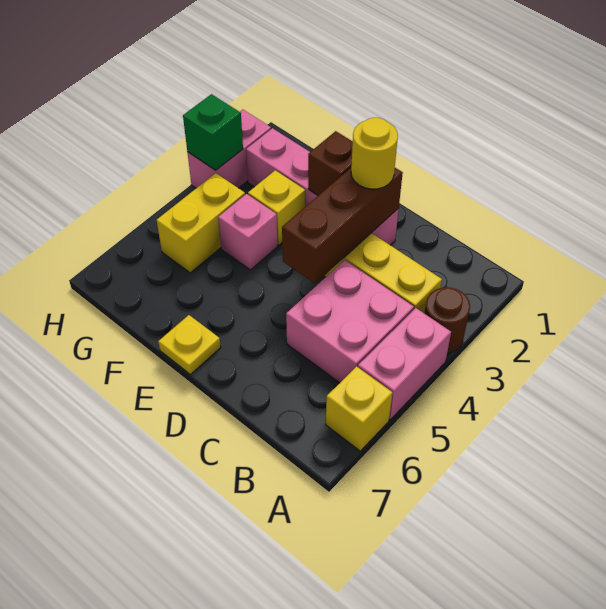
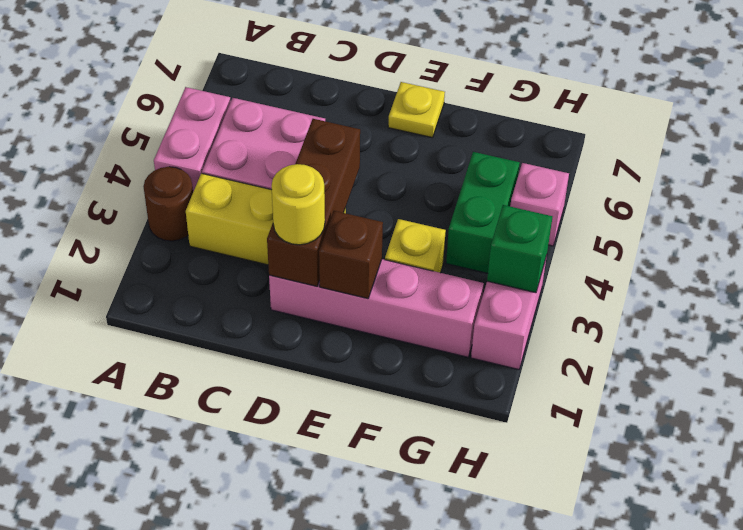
yellow brick A6 level 1 -> none
pink brick F4 level 1 -> pink brick H5 level 1
yellow brick G4:G5 level 1 -> green brick G4:G5 level 1

